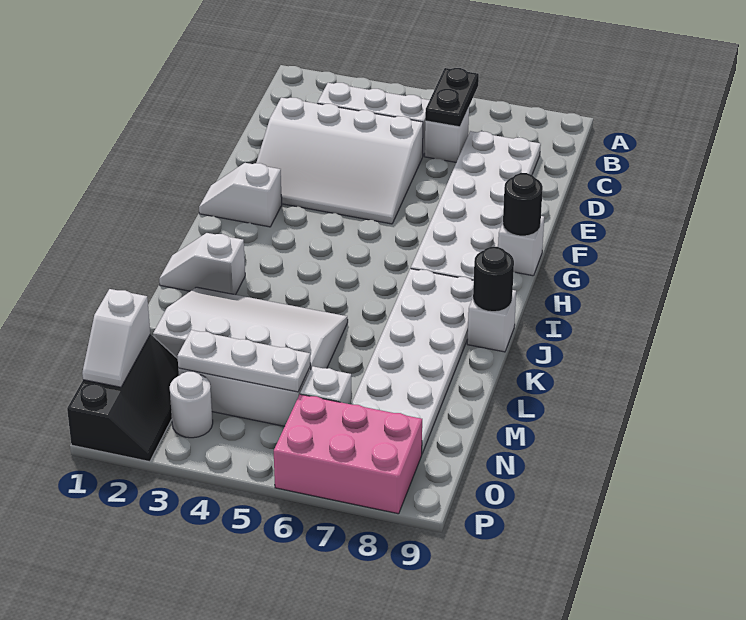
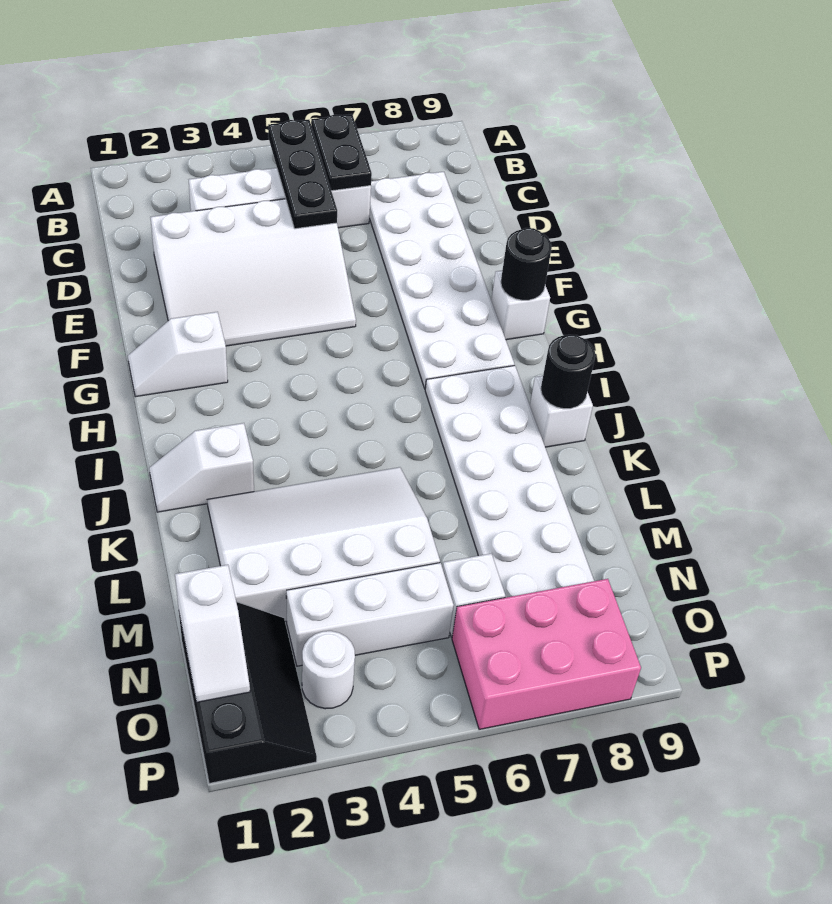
none -> black plate B5:D5 level 2
white plate N3:N5 level 2 -> none

